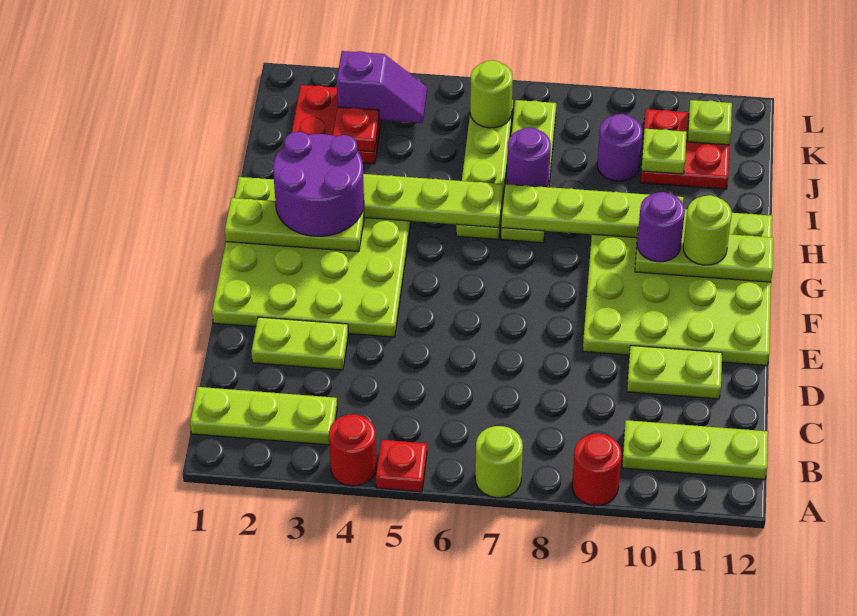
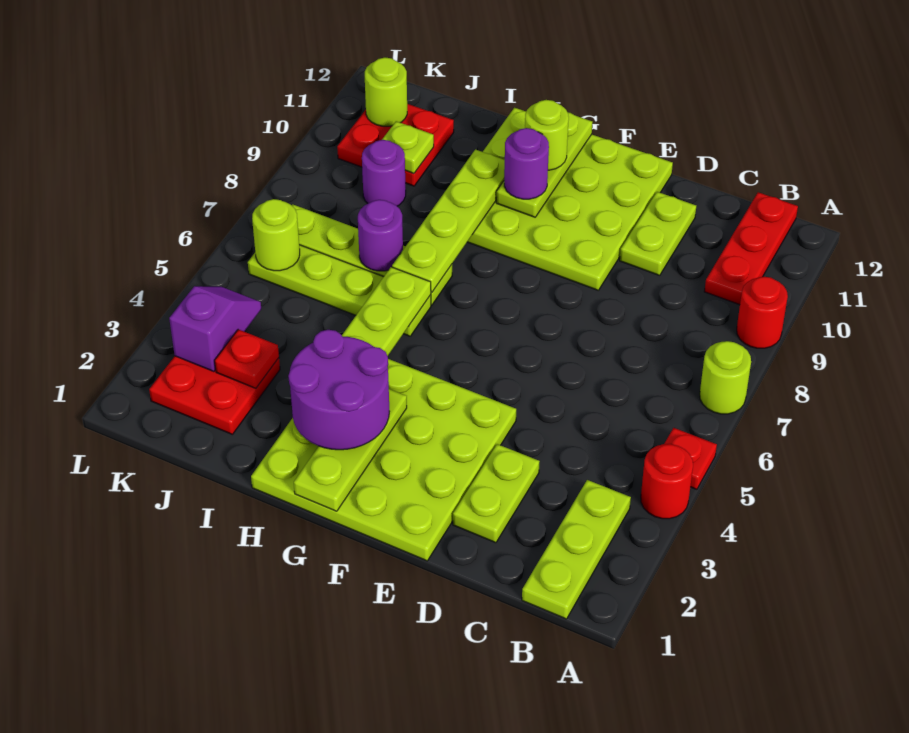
lime plate B10:B12 level 1 -> red plate B10:B12 level 1
lime plate K11 level 2 -> lime round brick K11 level 2

